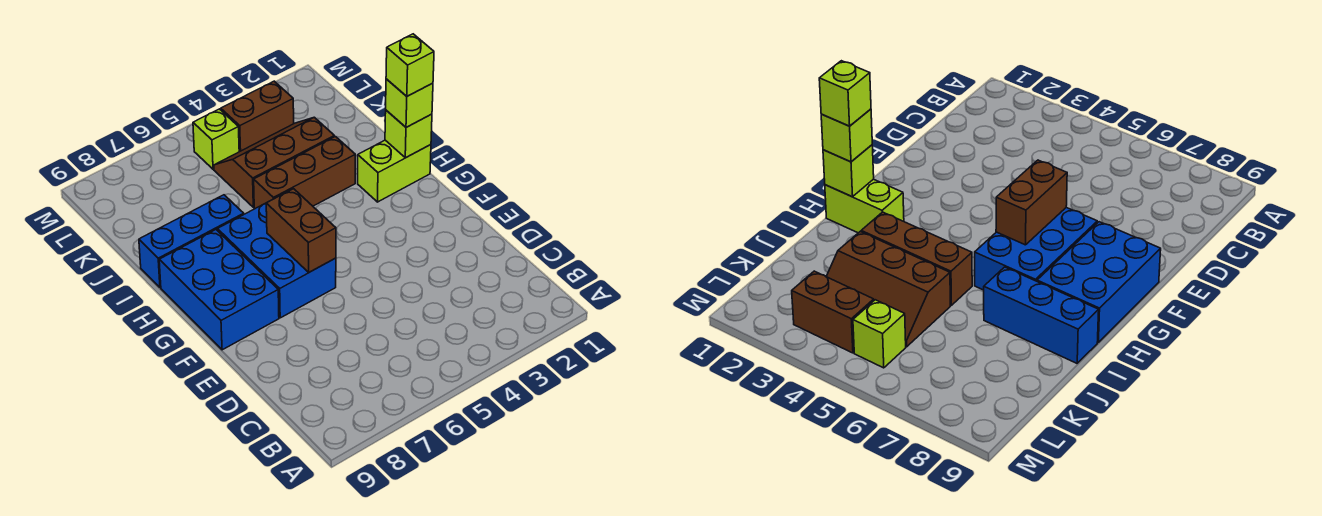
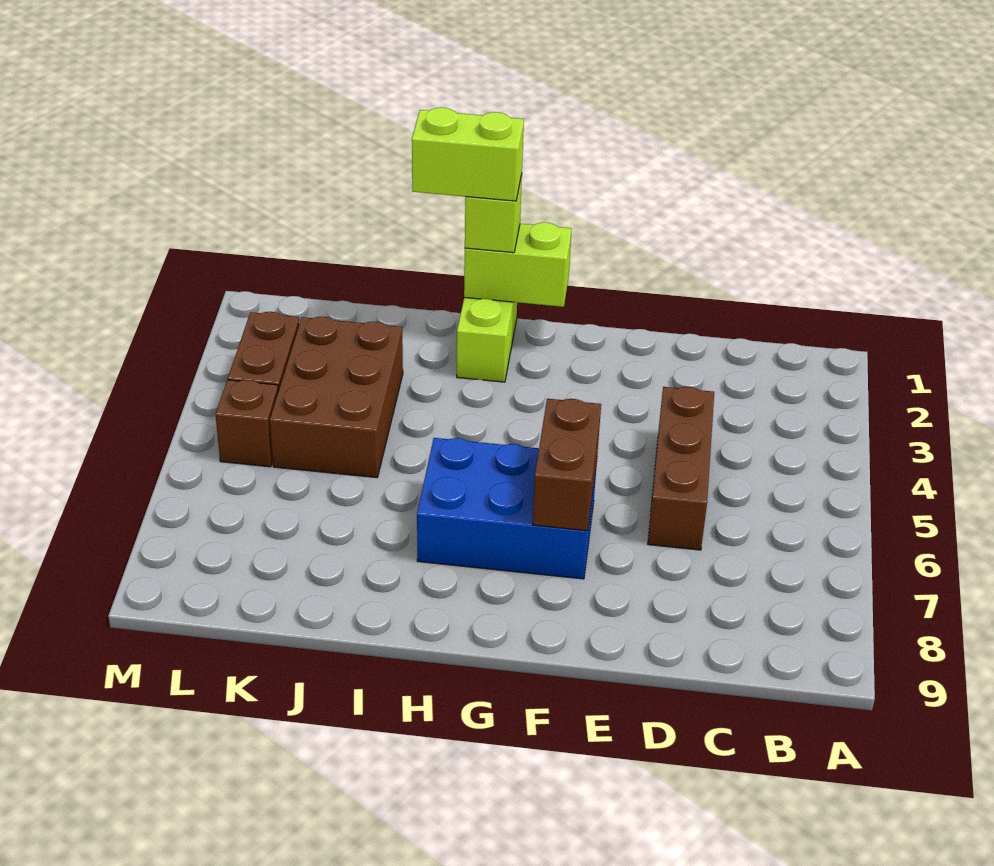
brown brick F6:G6 level 2 -> brown brick F6:F7 level 2
blue brick F8:H9 level 1 -> none
lime brick H1 level 2 -> lime brick G1:H1 level 2
lime brick H1 level 4 -> lime brick H1:I1 level 4
brown brick I3:I5 level 1 -> brown brick D4:D6 level 1
blue brick I7:I9 level 1 -> none
brown slope J3:K5 level 1 top J -> brown brick J3:K5 level 1
lime brick L5 level 1 -> brown brick L5 level 1

